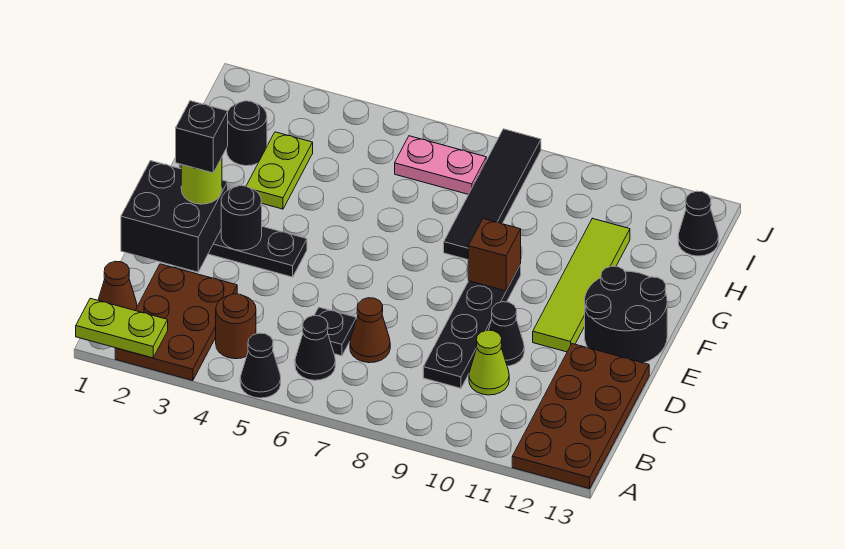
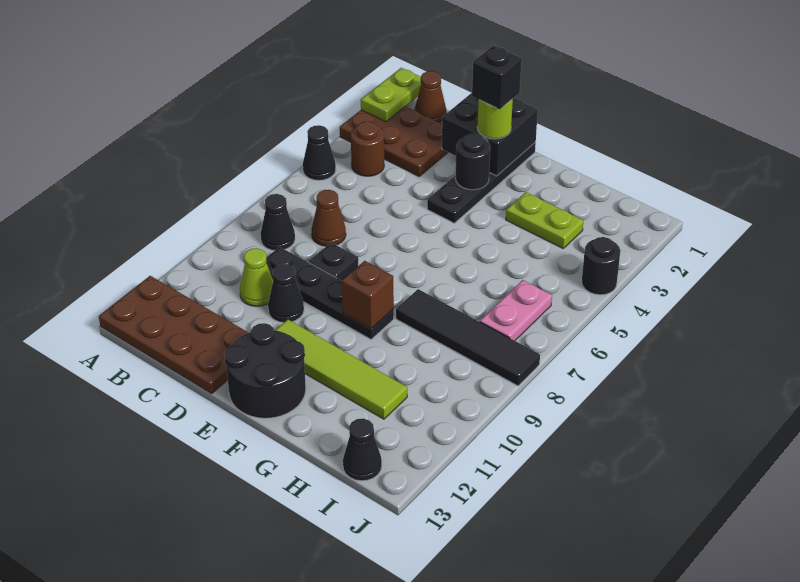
black cone B6 level 1 -> black cone B8 level 1
black plate C6 level 1 -> black plate D8 level 1
black round brick H2 level 1 -> black round brick J4 level 1

